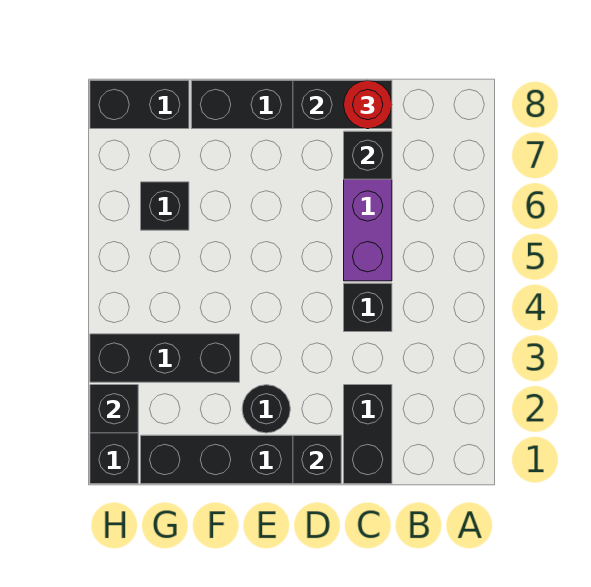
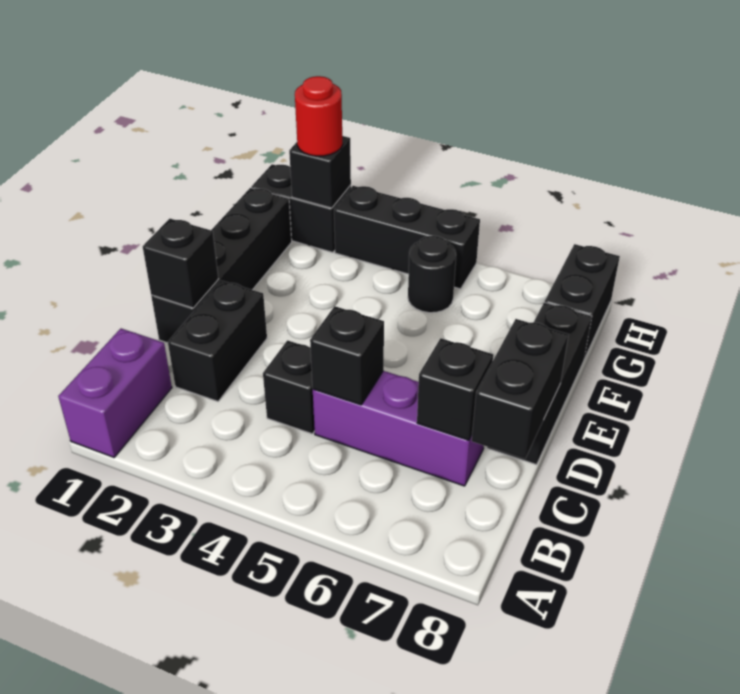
none -> purple brick A1:B1 level 1
black brick C1:C2 level 1 -> black brick C2:D2 level 1
red round brick C8 level 3 -> red round brick H2 level 3
black round brick E2 level 1 -> black round brick G5 level 1
black brick F3:H3 level 1 -> black brick H3:H5 level 1
black brick G6 level 1 -> black brick C5 level 2

